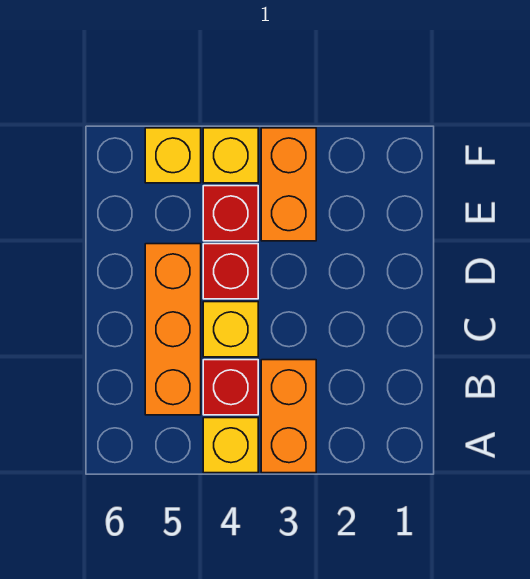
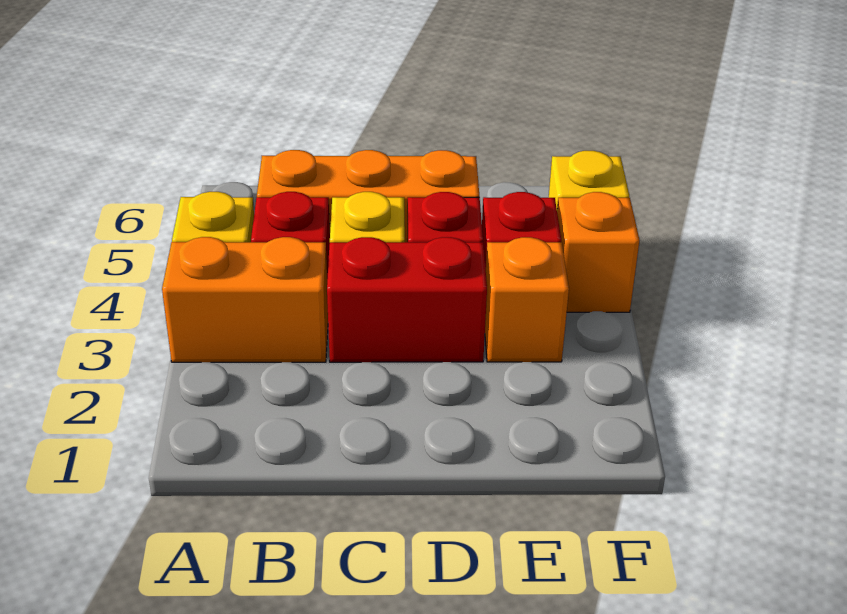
none -> red brick C3:D3 level 1
orange brick E3:F3 level 1 -> orange brick E3 level 1
yellow brick F4 level 1 -> orange brick F4 level 1

